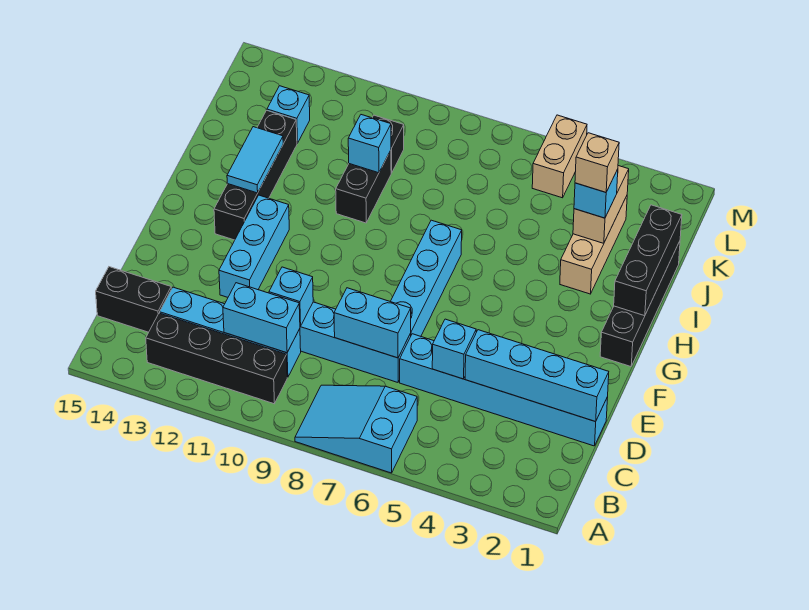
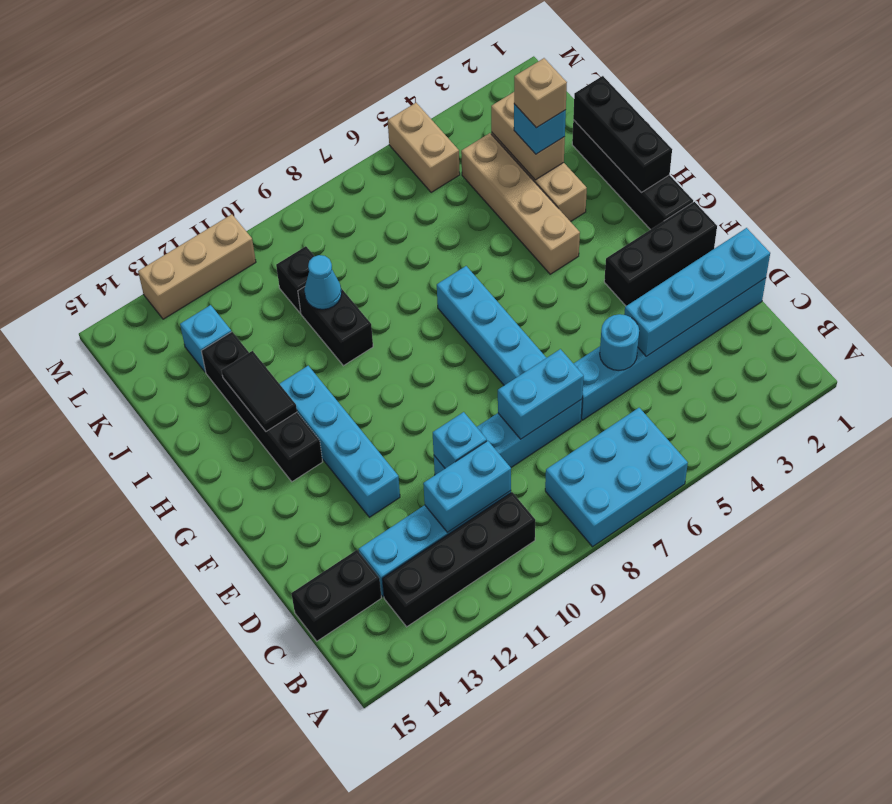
cyan slope A6:B8 level 1 top 6 -> cyan brick A6:B8 level 1
cyan brick D5 level 2 -> cyan round brick D5 level 2
cyan brick E12:G12 level 1 -> cyan brick E12:H12 level 1
none -> black brick F1:F3 level 1
none -> tan brick H4:K4 level 1
cyan tile H13:I13 level 2 -> black tile H13:I13 level 2
cyan brick J10 level 2 -> cyan cone J10 level 2
none -> tan brick M11:M13 level 1

